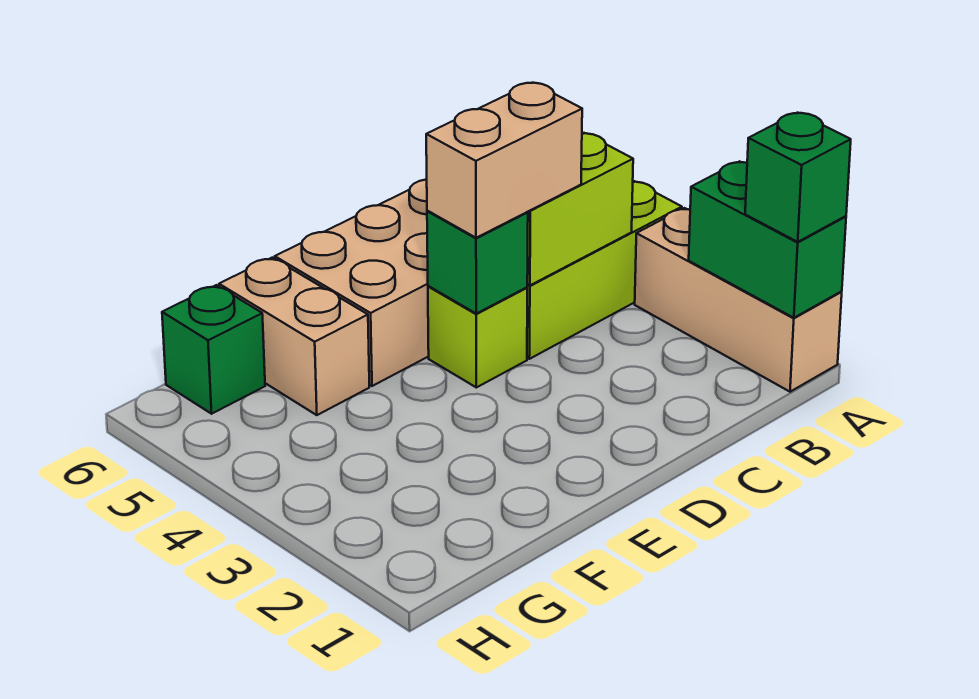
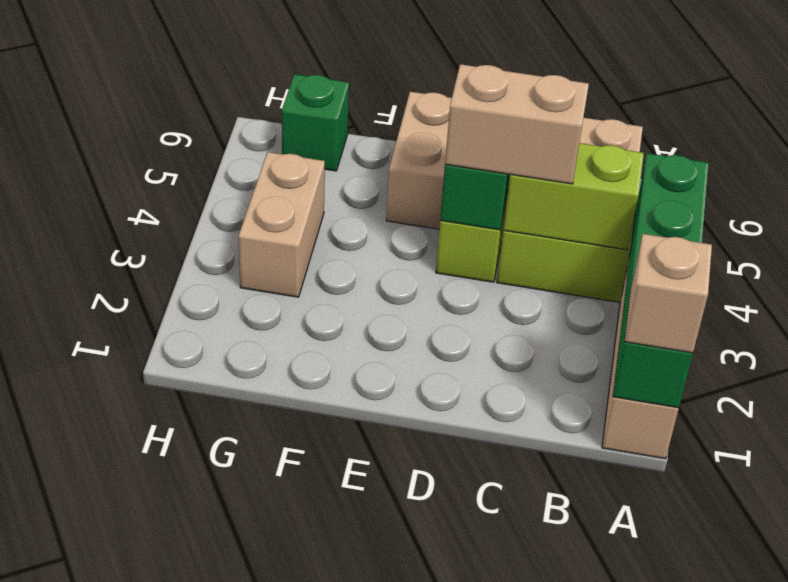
green brick A1:A2 level 2 -> green brick A1:A4 level 2
green brick A1 level 3 -> tan brick A1 level 3
tan brick F5:F6 level 1 -> tan brick G3:G4 level 1

